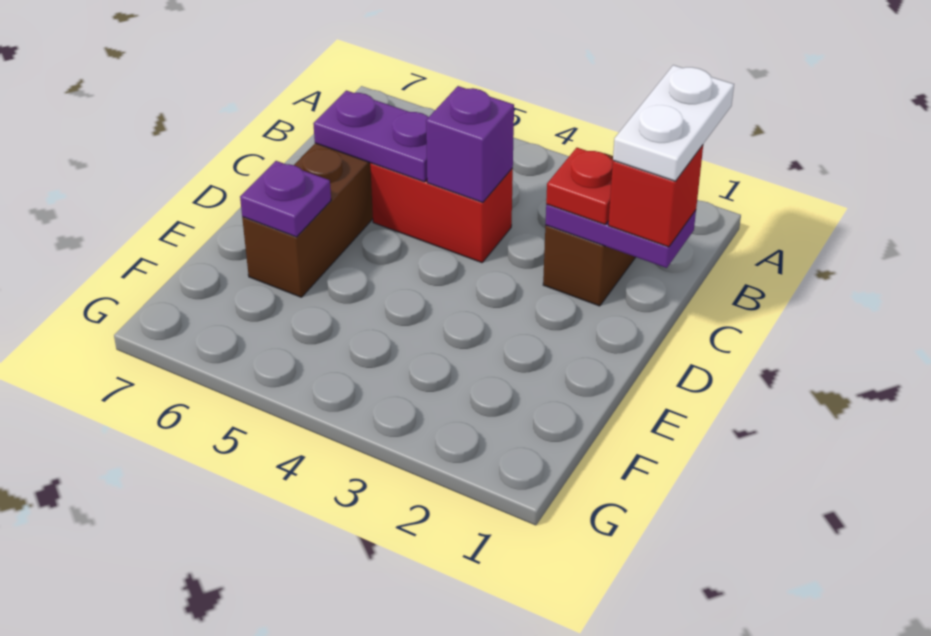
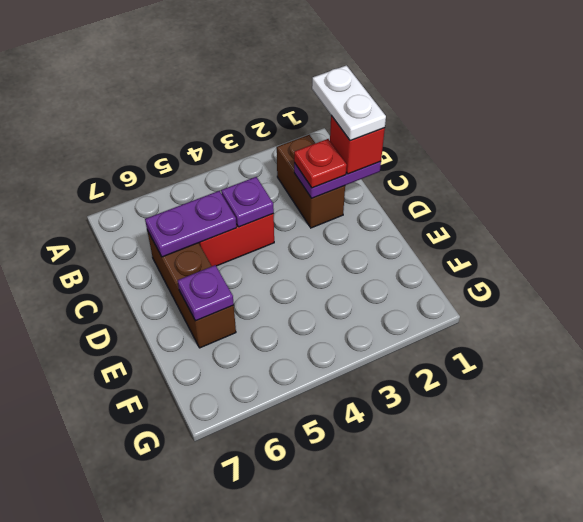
purple brick C4 level 2 -> purple plate C4 level 2

